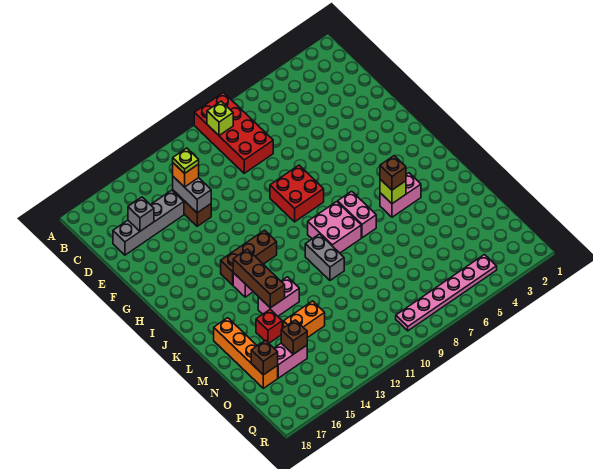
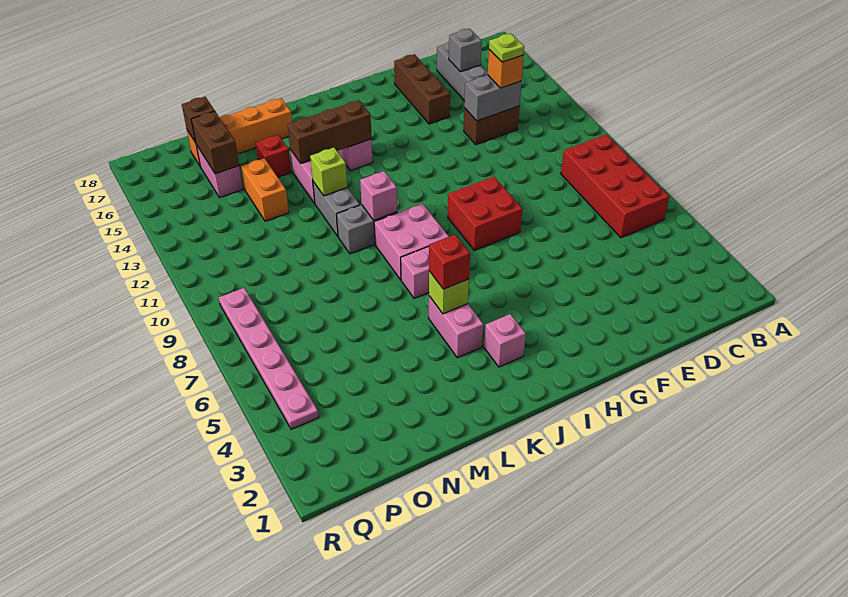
red brick A8:D9 level 1 -> red brick B6:C9 level 1
lime brick B9 level 2 -> lime brick L12 level 2
brown brick I12:I14 level 1 -> brown brick F15:F17 level 1
none -> pink brick J3 level 1
brown brick K5 level 3 -> red brick K5 level 3
none -> pink brick K10 level 2
none -> grey brick L11:L12 level 1
brown brick O15 level 2 -> brown brick O15:O16 level 2

